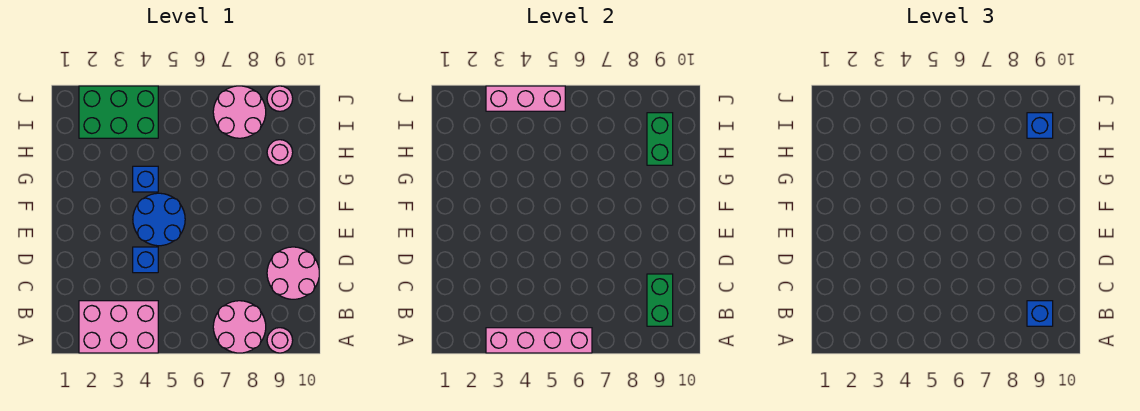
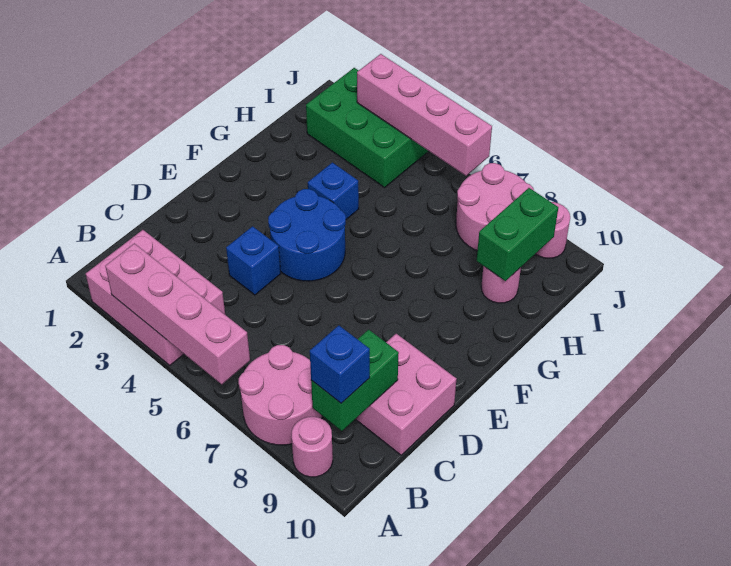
pink round brick C9:D10 level 1 -> pink brick C9:D10 level 1
blue brick I9 level 3 -> none
pink brick J3:J5 level 2 -> pink brick J3:J6 level 2

